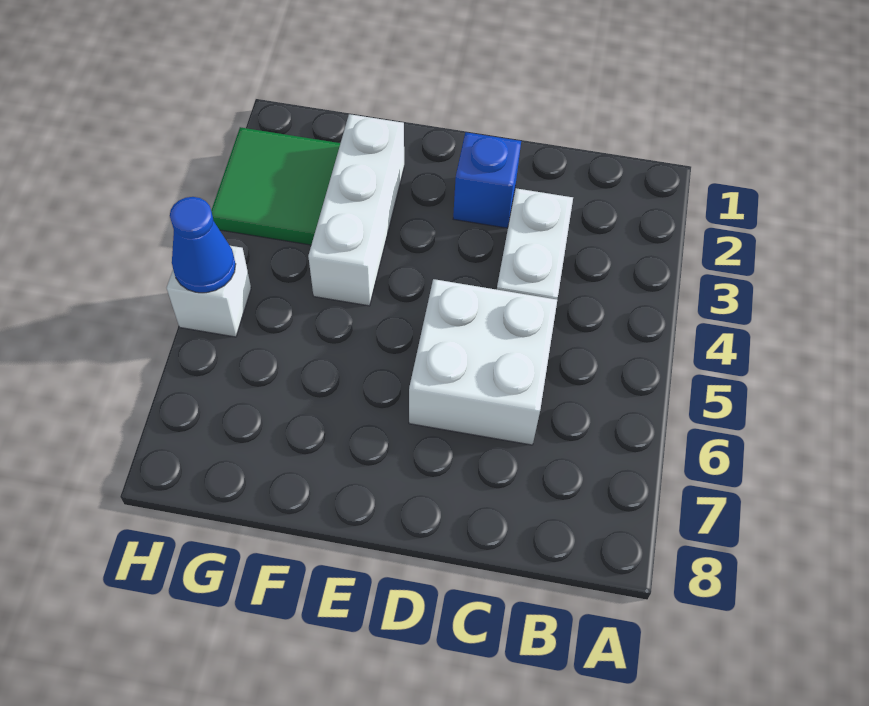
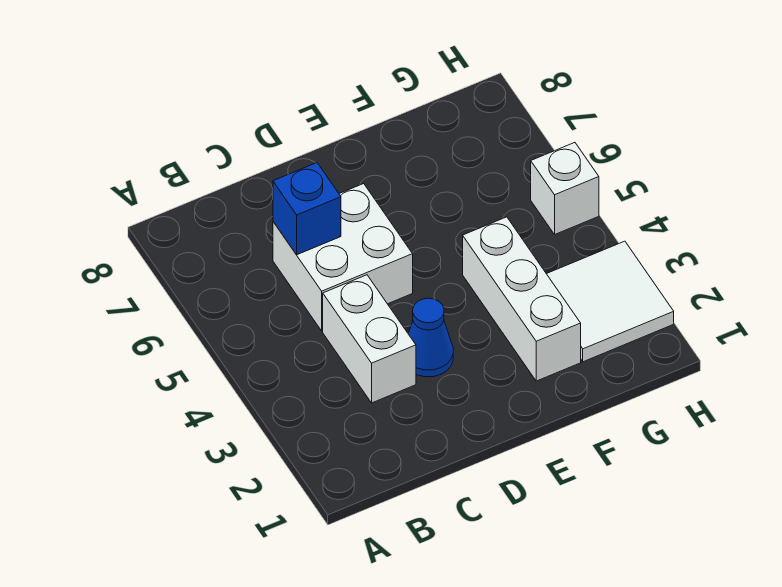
blue brick D2 level 1 -> blue brick C6 level 2
green tile G2:H3 level 1 -> white tile G2:H3 level 1
blue cone H5 level 2 -> blue cone D3 level 1

